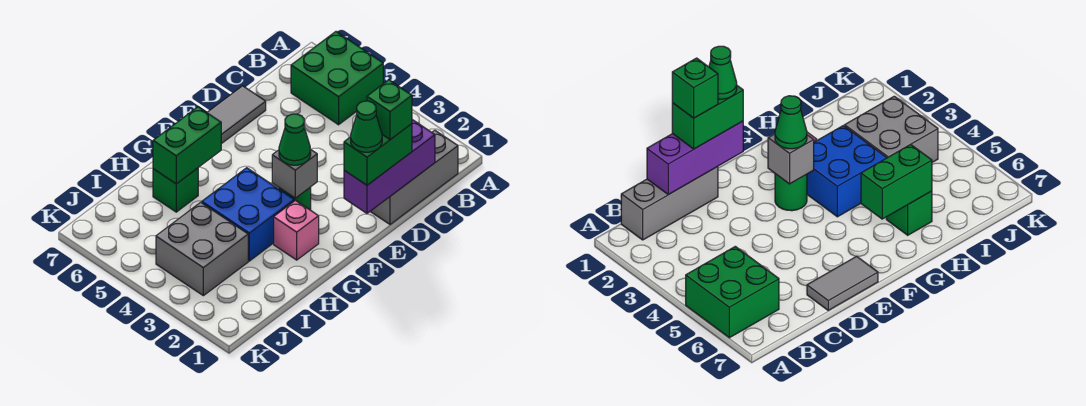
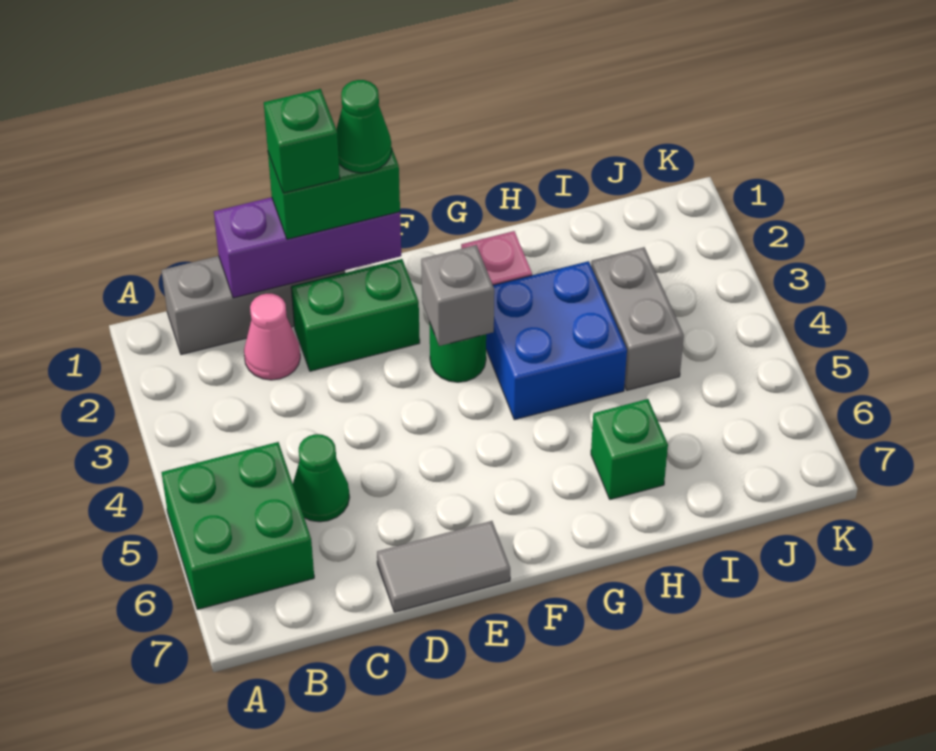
none -> pink cone C2 level 1
green cone F3 level 3 -> green cone C5 level 1
green brick G6:H6 level 2 -> green brick D2:E2 level 1
grey brick I3:J4 level 1 -> grey brick I3:I4 level 1

